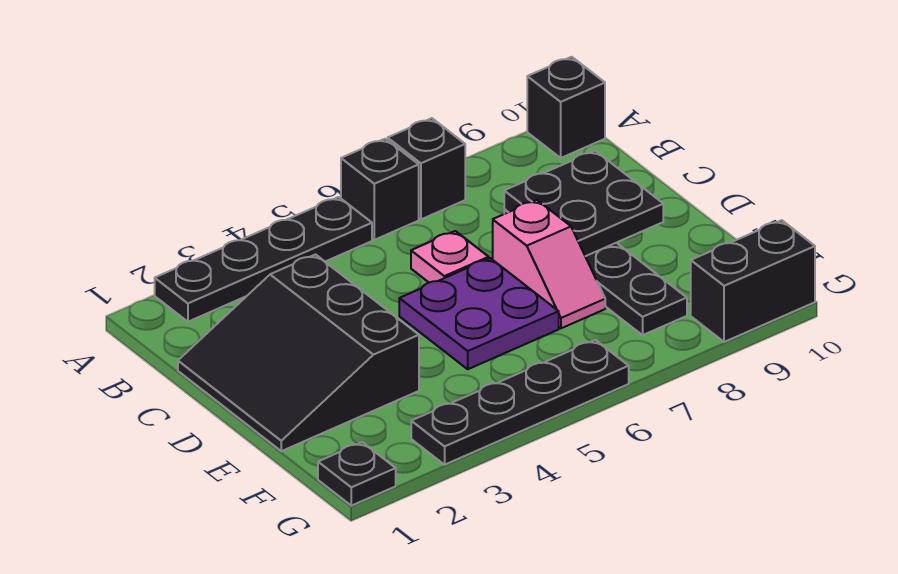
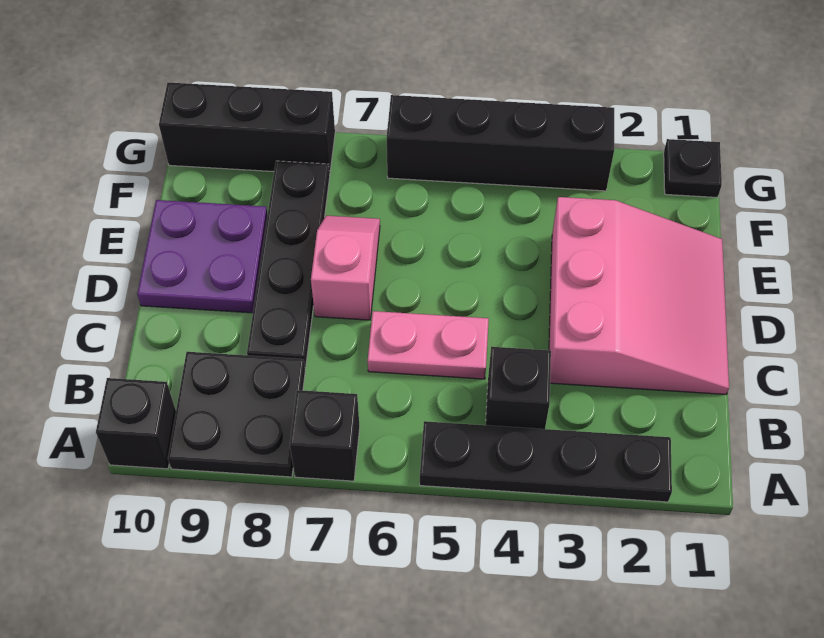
black brick A6 level 1 -> black brick B4 level 1
black slope C1:E3 level 1 top 3 -> pink slope C1:E3 level 1 top 3
pink plate C6 level 1 -> pink plate C5:C6 level 1
black plate C8:D9 level 2 -> black plate A8:B9 level 1
purple plate D5:E6 level 1 -> purple plate D9:E10 level 1
black plate G3:G6 level 1 -> black brick G3:G6 level 1
black brick G9:G10 level 1 -> black brick G8:G10 level 1

